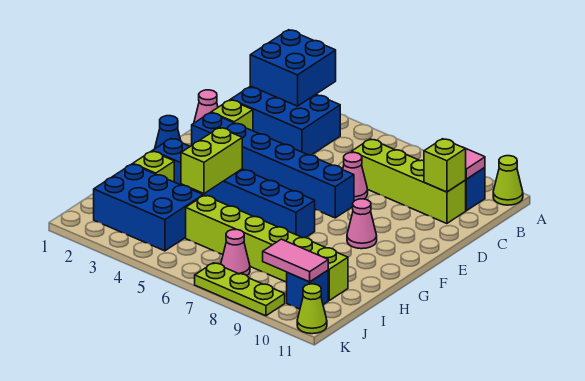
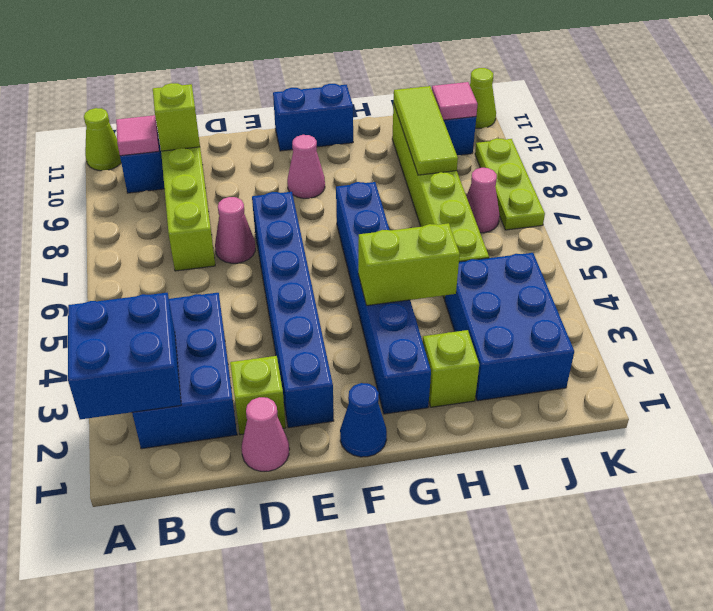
none -> blue brick F11:G11 level 1
none -> lime tile I8:I10 level 2
pink tile J9:J10 level 2 -> pink tile J10 level 2

